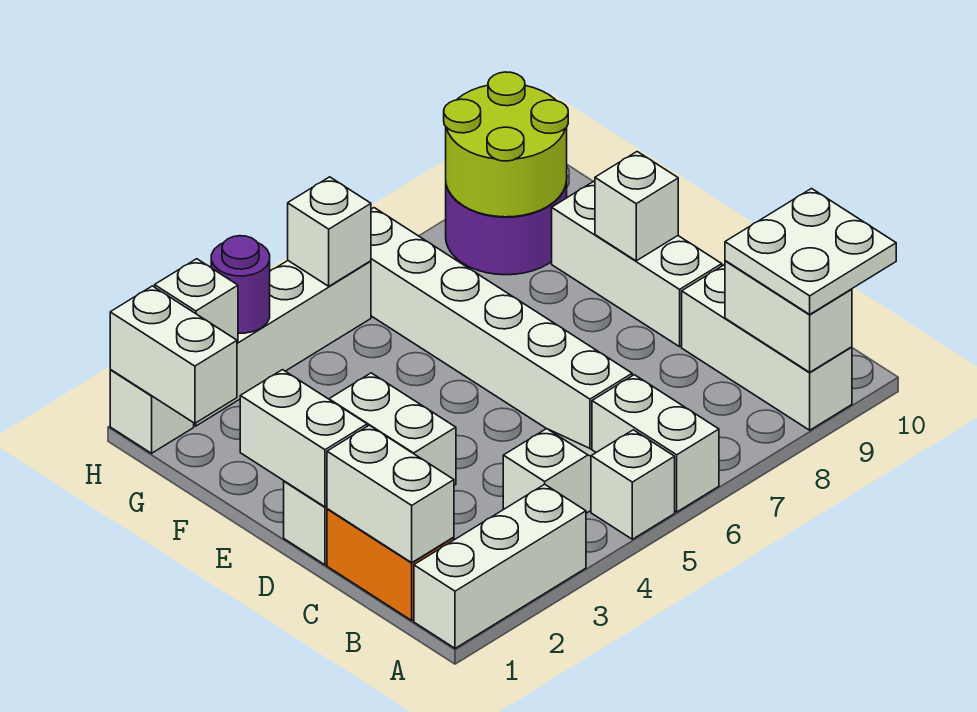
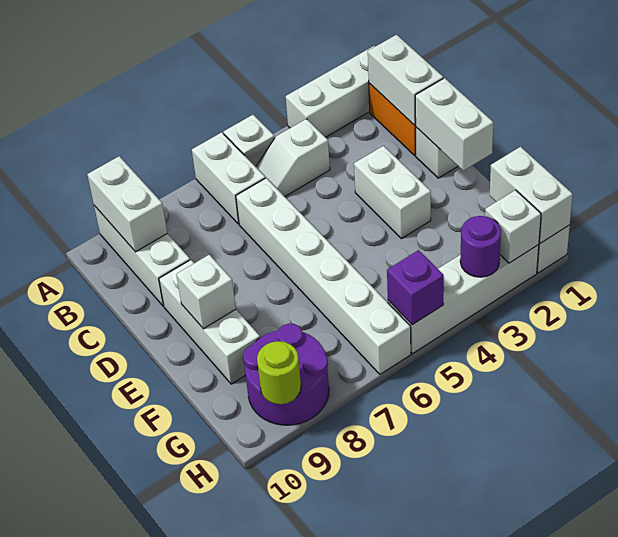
white plate A9:B10 level 3 -> none
lime round brick G8:H9 level 2 -> lime round brick H9 level 2
white brick H5 level 2 -> purple brick H5 level 2

